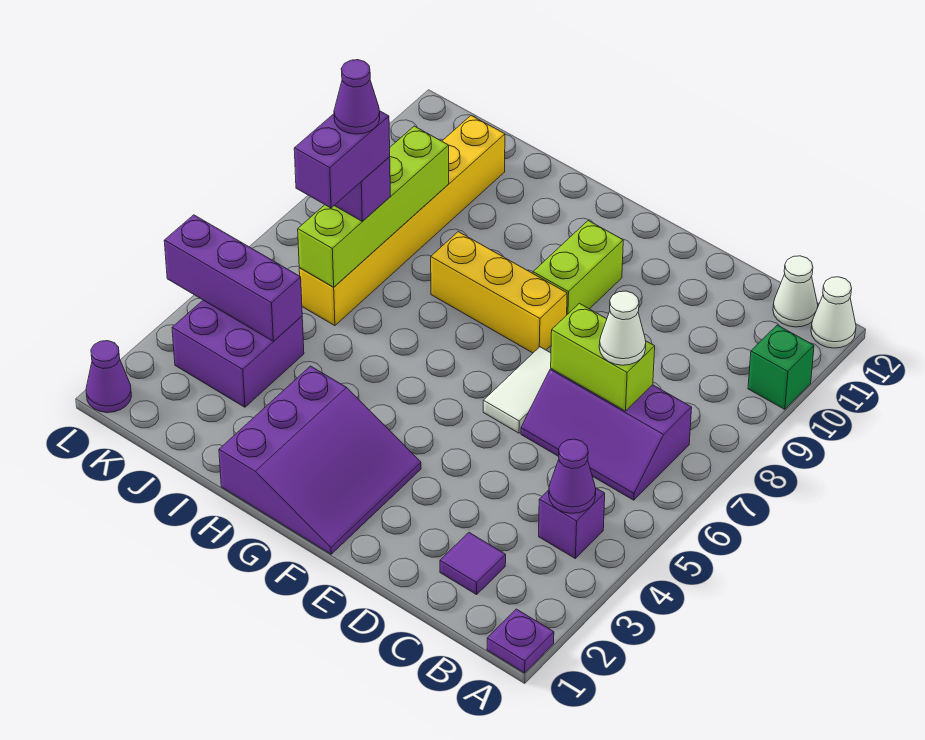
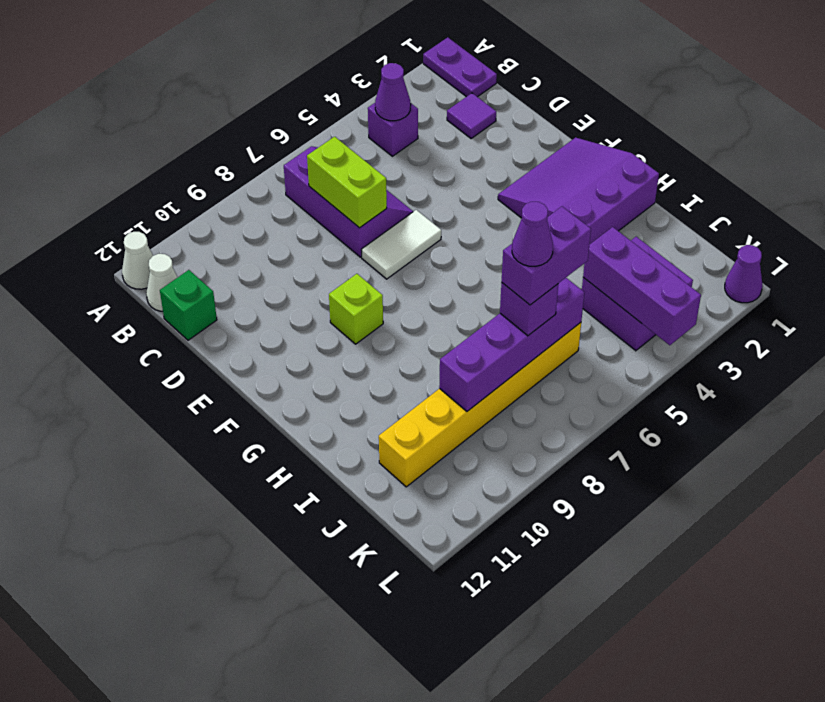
purple plate A1 level 1 -> purple plate A1:B1 level 1
green brick A10 level 1 -> green brick C12 level 1
white cone C7 level 3 -> none
yellow brick F8:H8 level 1 -> none
lime brick F9:F10 level 1 -> lime brick F9 level 1
lime brick J6:J9 level 2 -> purple brick J6:J9 level 2

